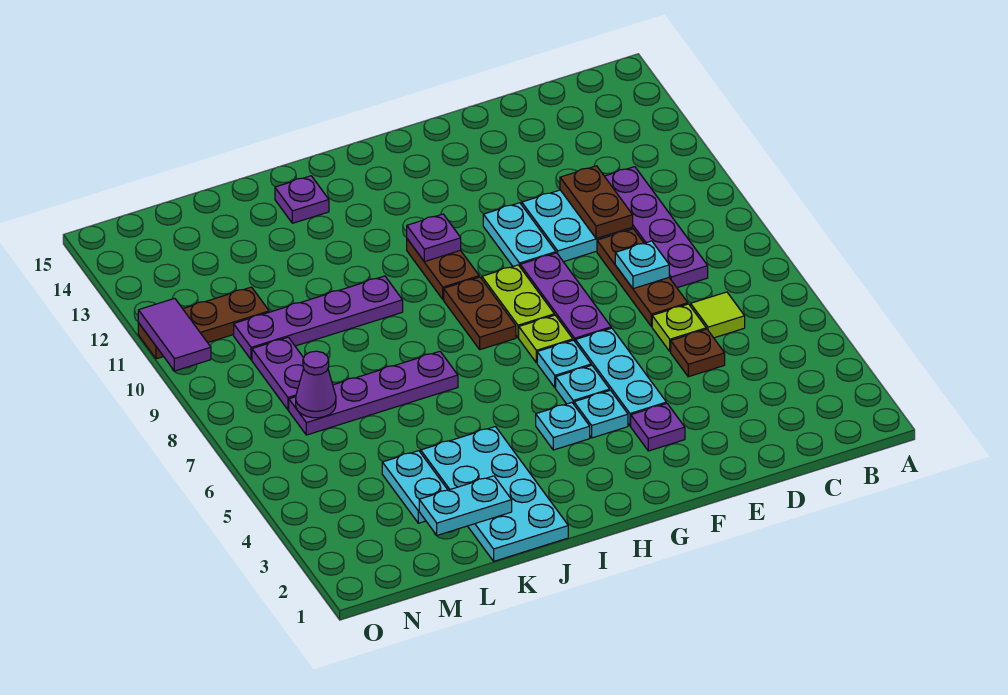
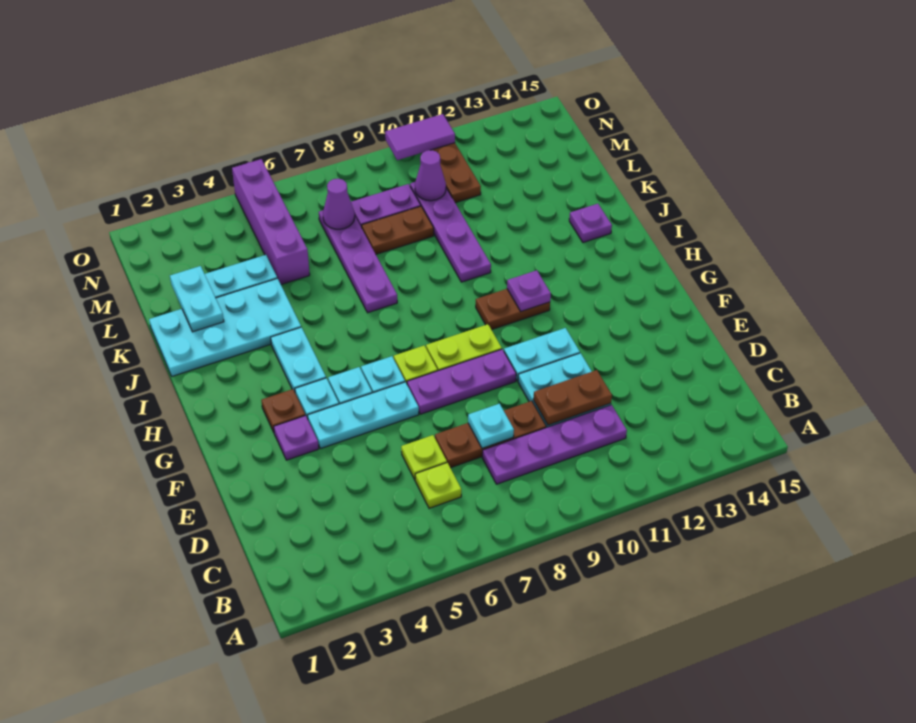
lime tile C6 level 1 -> lime plate C6 level 1
brown plate D5 level 1 -> brown plate G3 level 1
cyan plate H4 level 1 -> cyan plate H4:I4 level 1
brown plate H8:H9 level 1 -> brown plate L8:L9 level 1
none -> purple brick L5:O5 level 1
none -> purple cone M10 level 2

